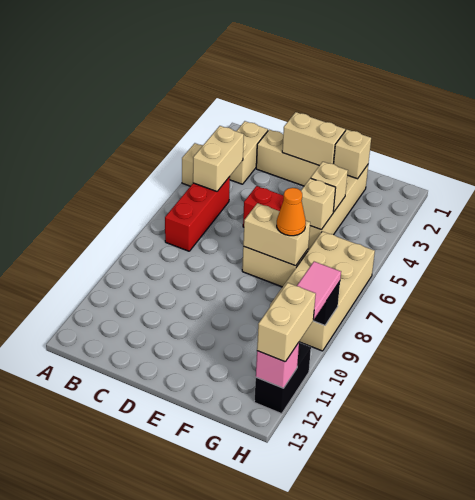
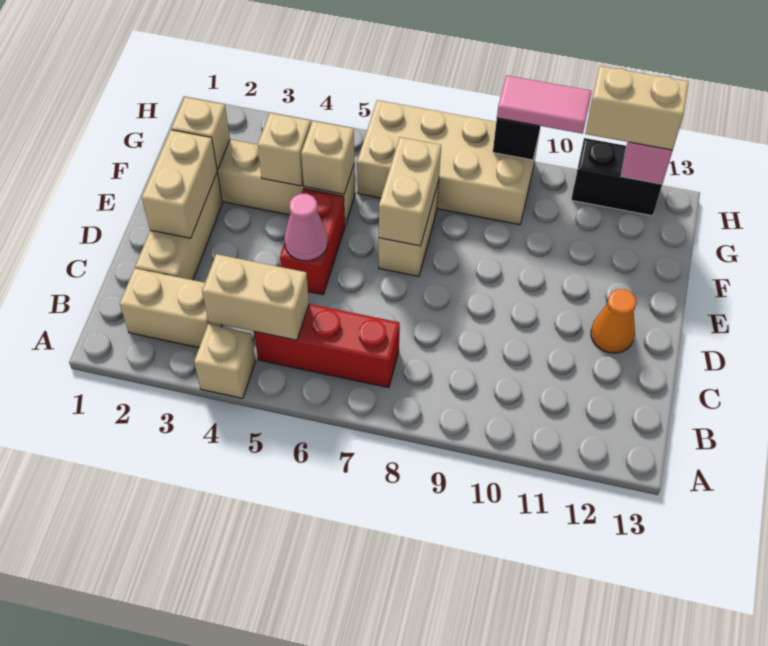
none -> pink cone D5 level 2
orange cone F7 level 3 -> orange cone D12 level 1

